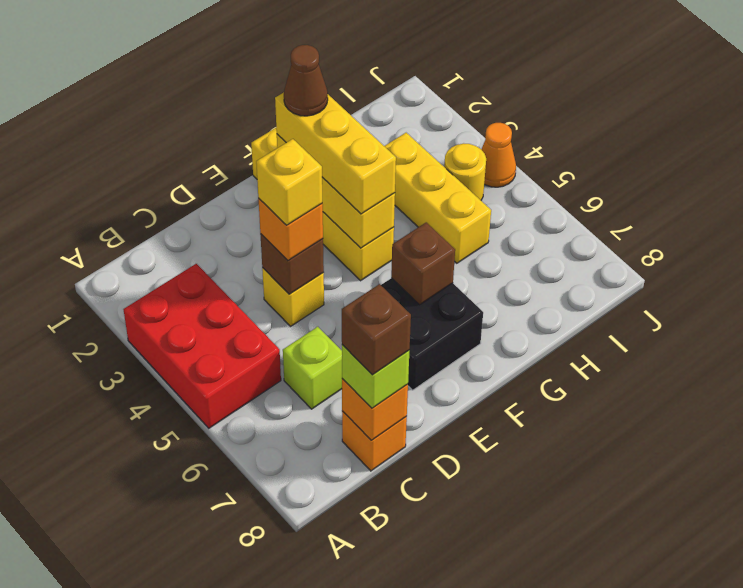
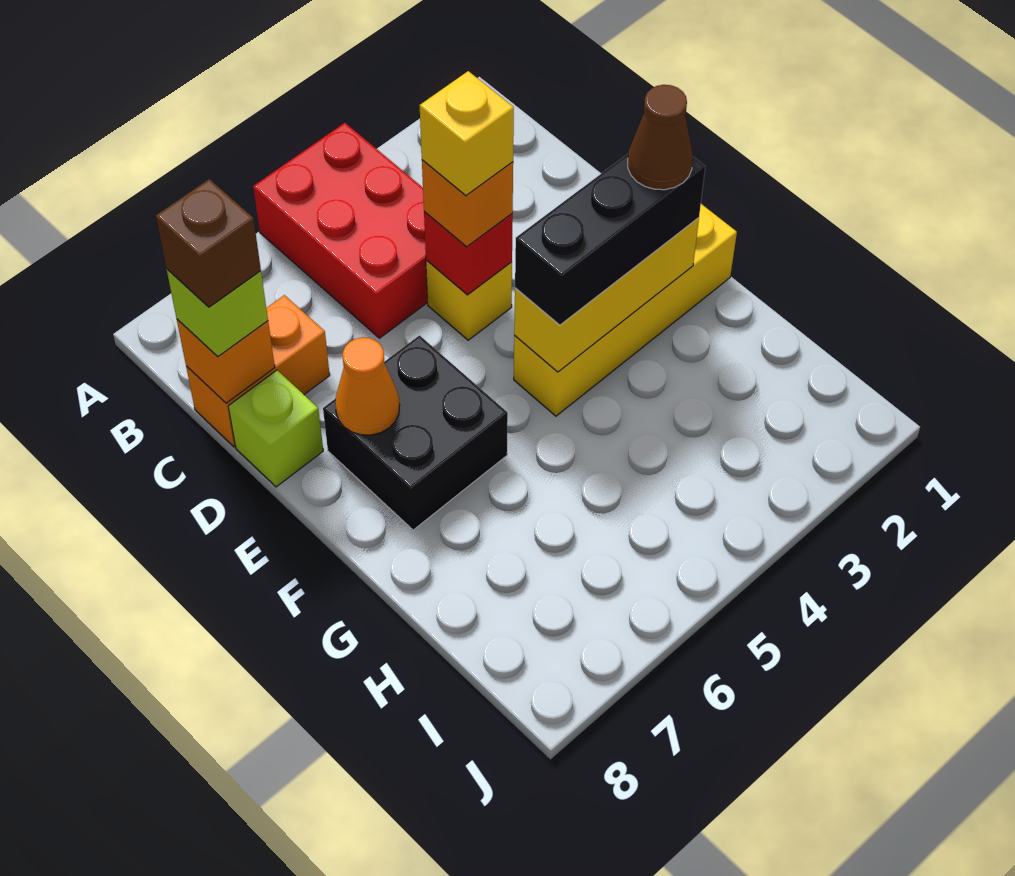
red brick A3:B5 level 1 -> red brick A4:C5 level 1
lime brick C6 level 1 -> lime brick D8 level 1
orange brick C8 level 1 -> orange brick C7:C8 level 1
brown brick D4 level 2 -> red brick D4 level 2
yellow brick F2:F4 level 3 -> black brick F2:F4 level 3
brown brick F6 level 2 -> none
yellow brick H3:H5 level 1 -> none
yellow round brick I4 level 1 -> none
orange cone J4 level 1 -> orange cone E7 level 2

